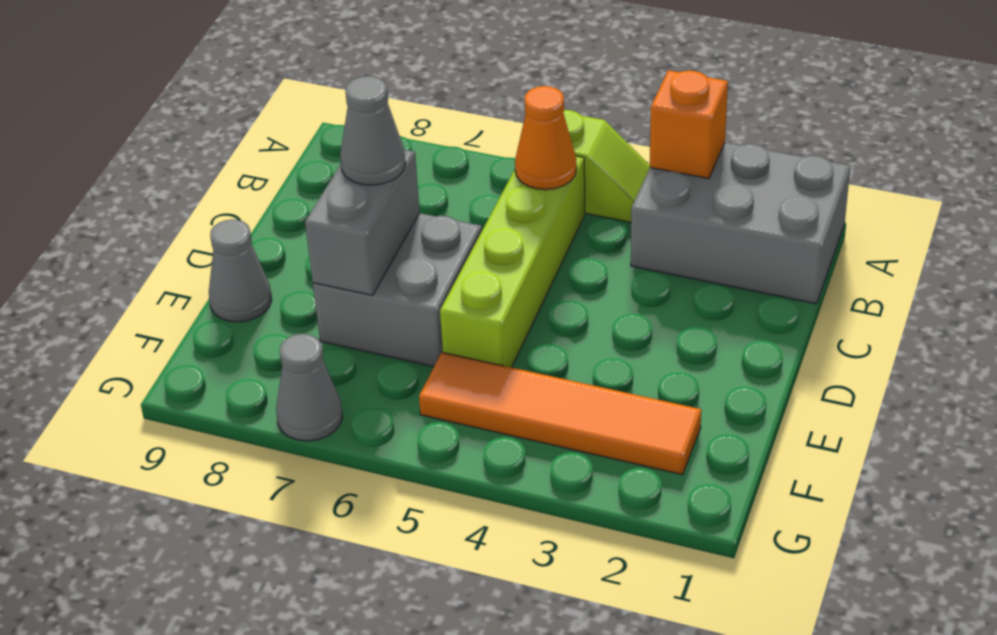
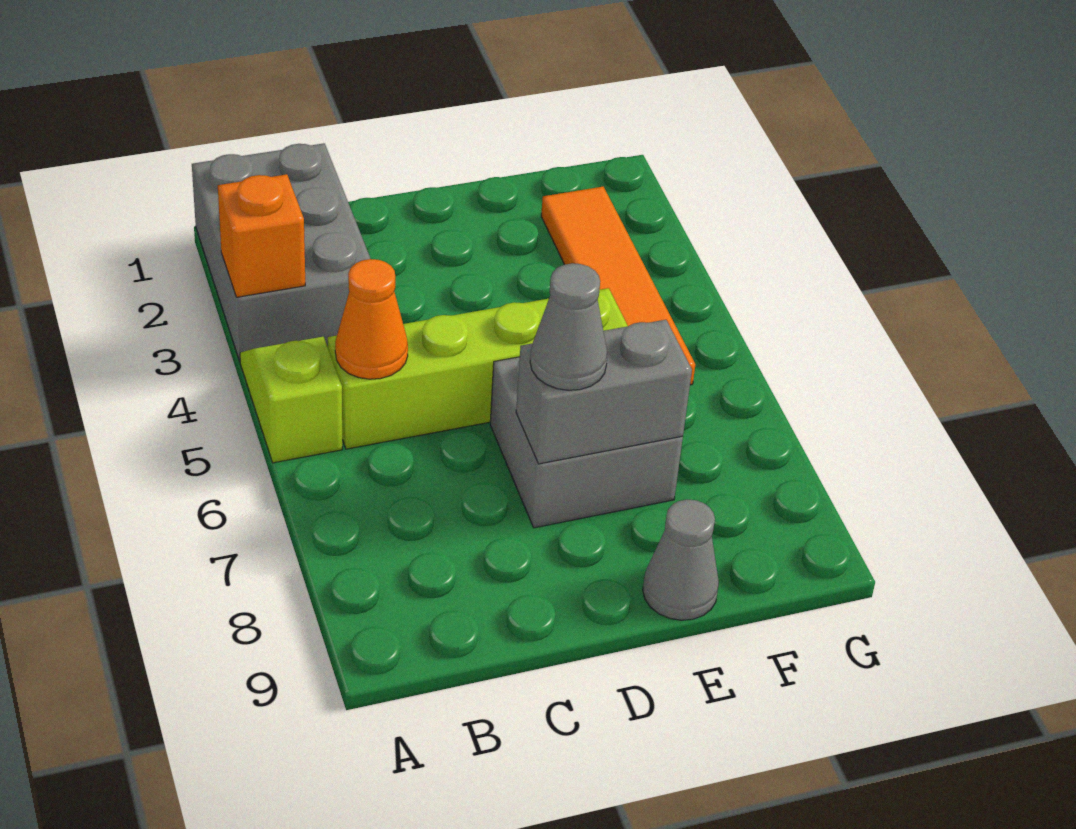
grey cone G7 level 1 -> none

